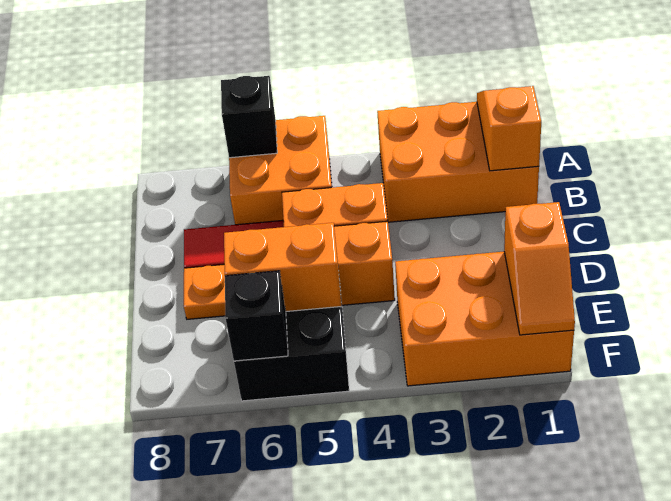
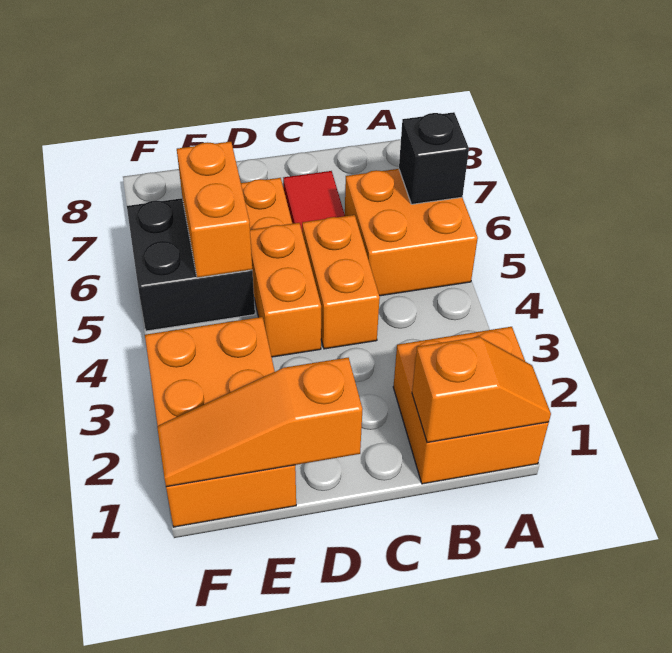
orange brick A1:B3 level 1 -> orange brick A1:B2 level 1
orange slope E1:F1 level 2 top E -> orange slope D1:F1 level 2 top D
black brick F6 level 2 -> none

